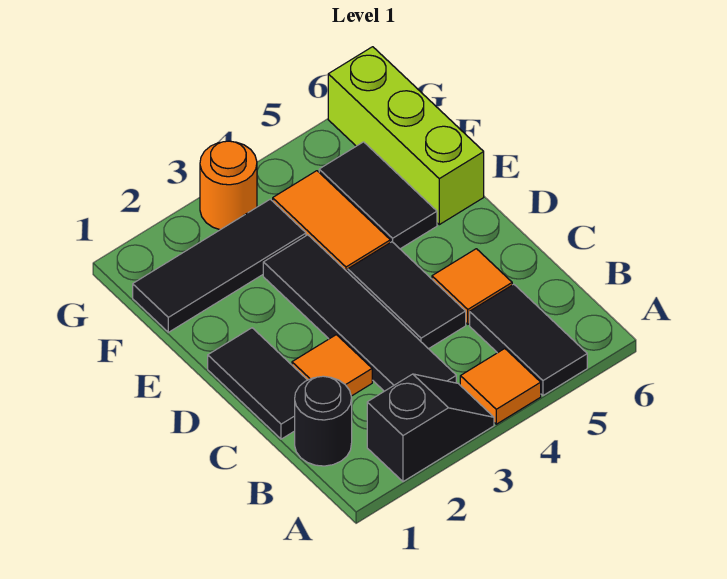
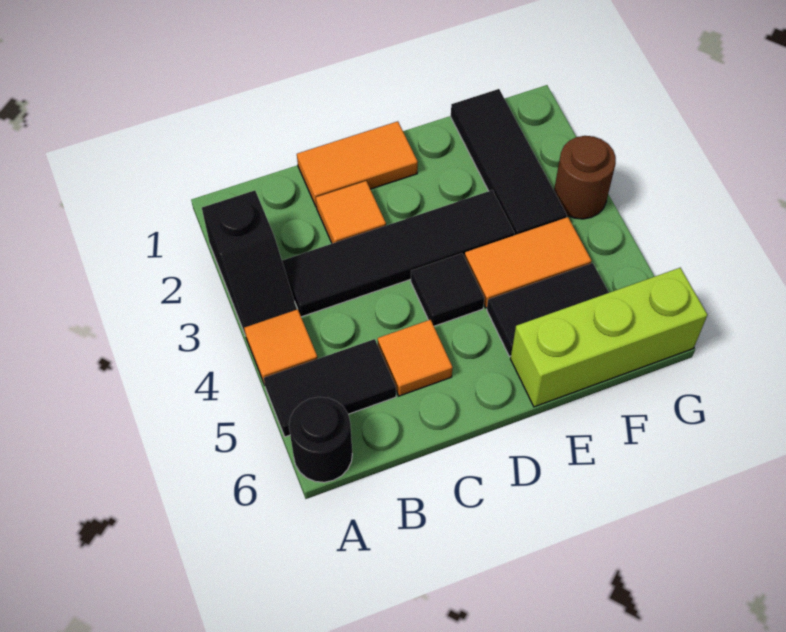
black round brick B1 level 1 -> black round brick A6 level 1
black tile C1:D1 level 1 -> orange tile C1:D1 level 1
black tile C4:D4 level 1 -> black tile D4 level 1
orange round brick G3 level 1 -> brown round brick G3 level 1

